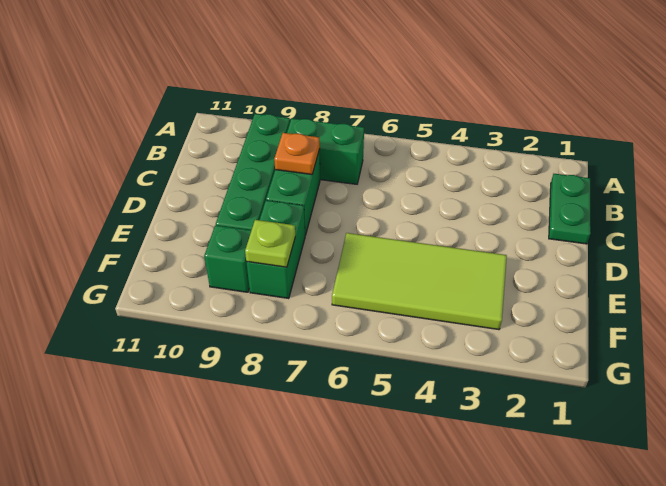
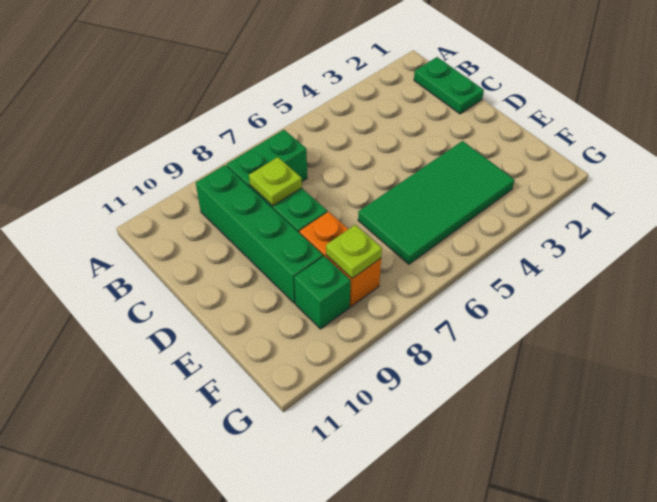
orange plate C8 level 2 -> lime plate C8 level 2
lime tile E3:F6 level 1 -> green tile E3:F6 level 1
green brick E8:F8 level 1 -> orange brick E8:F8 level 1

